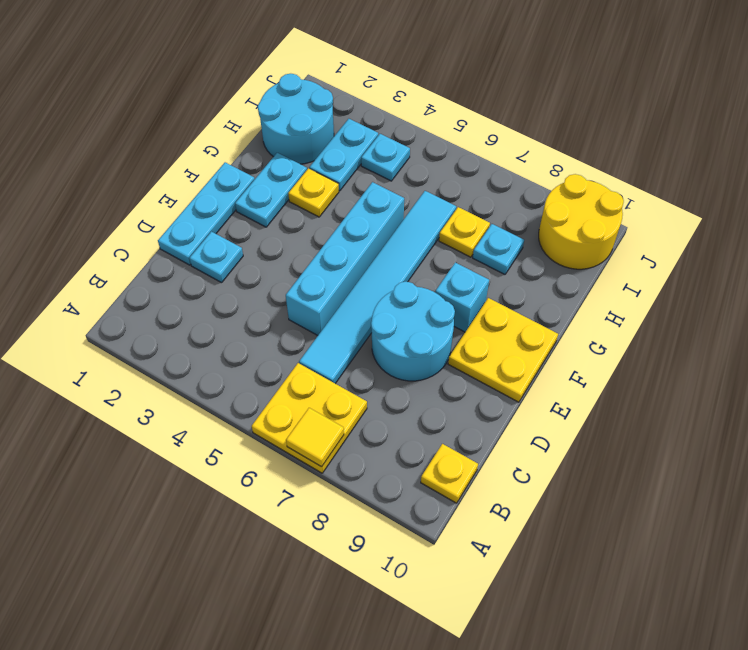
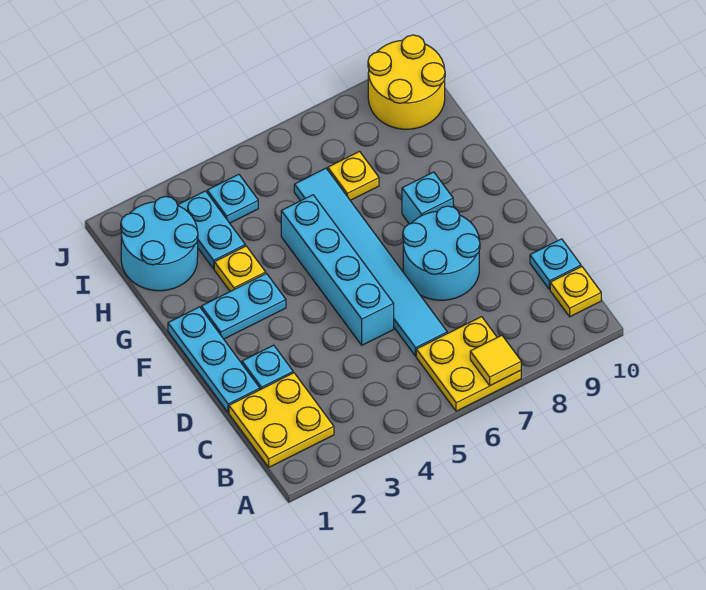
yellow plate E9:F10 level 1 -> yellow plate B1:C2 level 1
cyan plate F2:G2 level 1 -> cyan plate F2:F3 level 1
cyan plate H8 level 1 -> cyan plate C10 level 1

